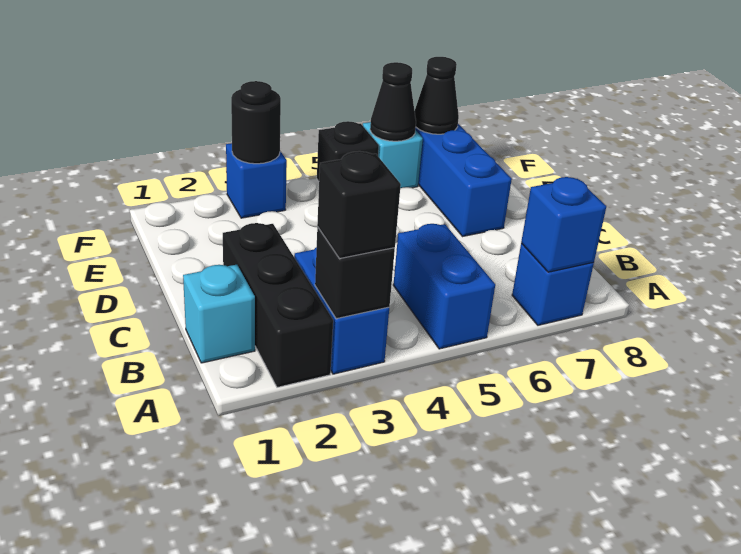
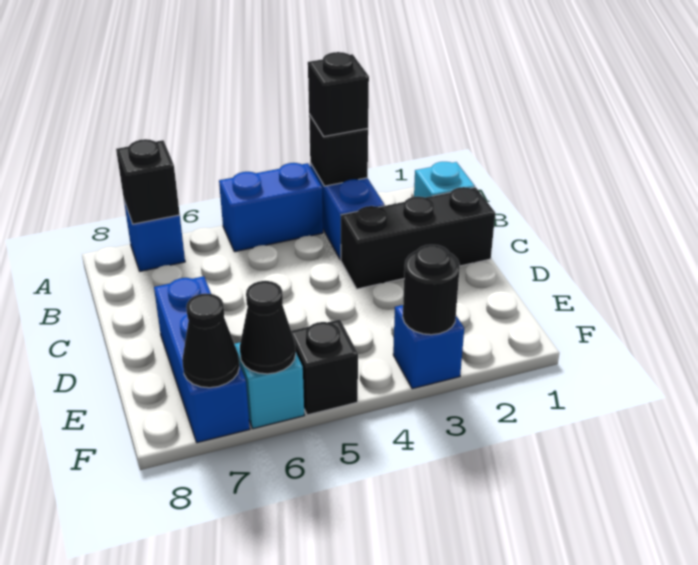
black brick A2:C2 level 1 -> black brick C1:C3 level 1
blue brick A5:B5 level 1 -> blue brick A4:A5 level 1
blue brick A7 level 2 -> black brick A7 level 2

